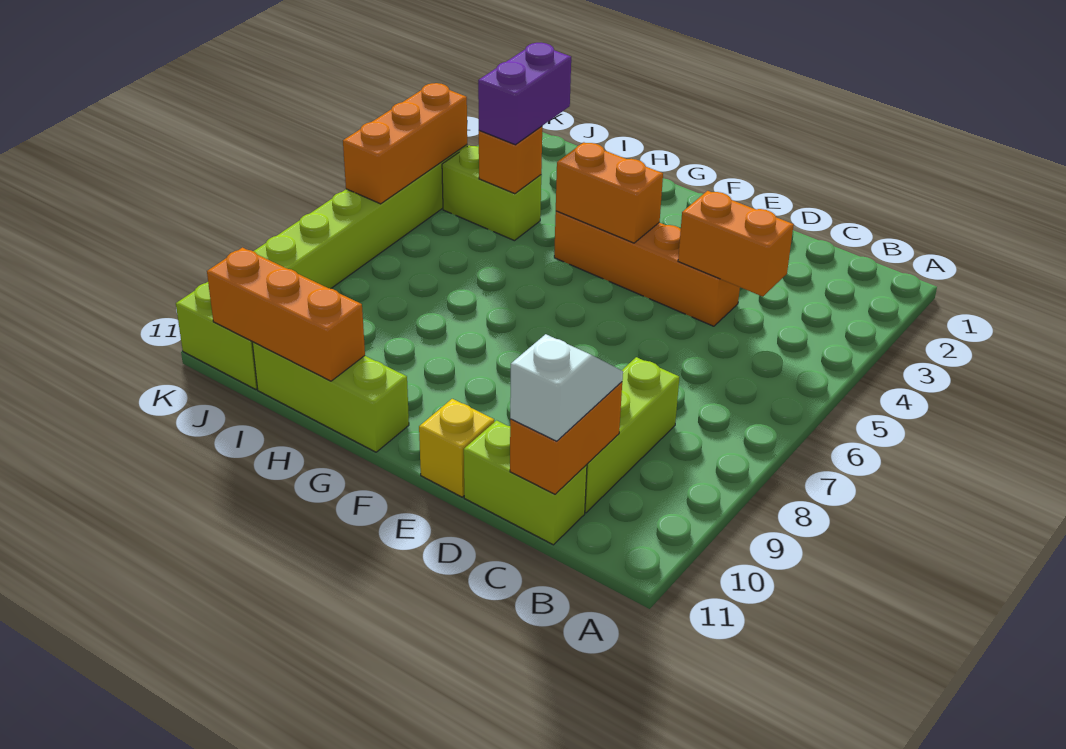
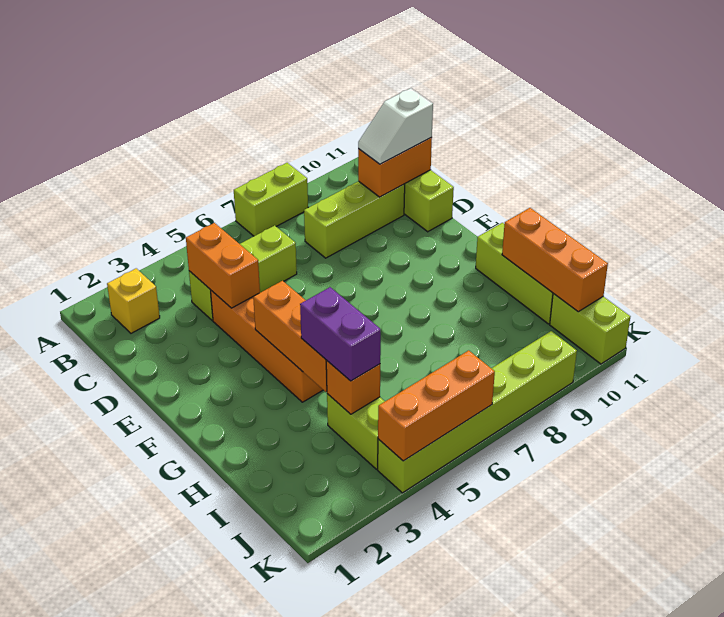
none -> lime brick A7:A8 level 1
none -> lime brick C4:C6 level 1
yellow brick E11 level 1 -> yellow brick B2 level 1
orange brick F4:G4 level 2 -> orange brick F4:H4 level 2
purple brick I3:I4 level 3 -> purple brick H4:I4 level 3

